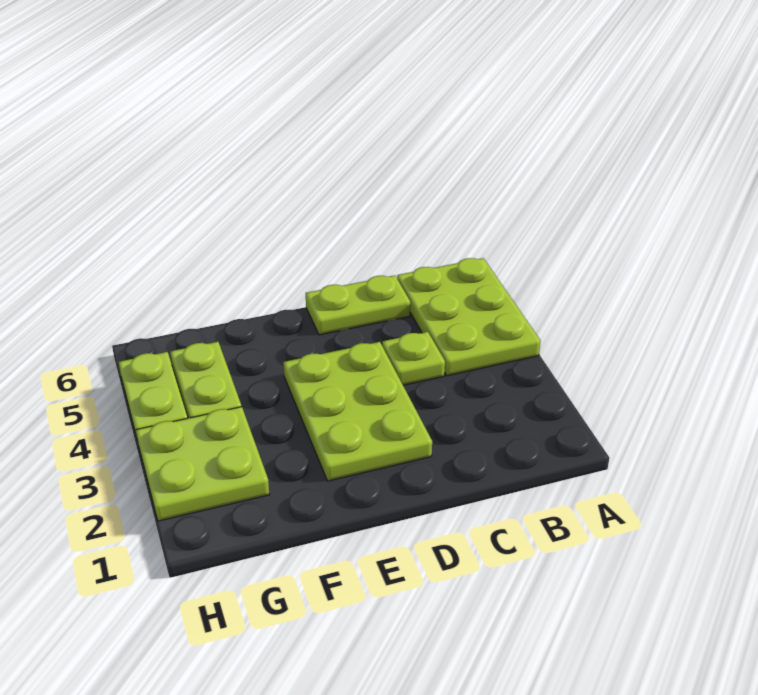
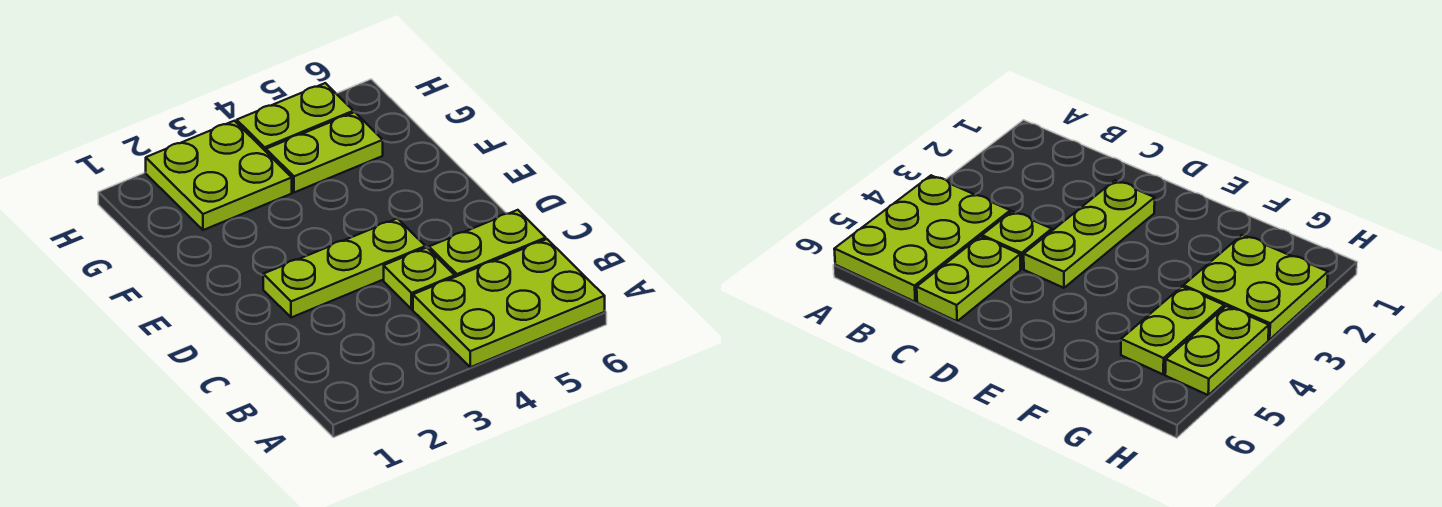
lime plate C6:D6 level 1 -> lime plate C5:C6 level 1
lime plate D2:E4 level 1 -> lime plate D2:D4 level 1

